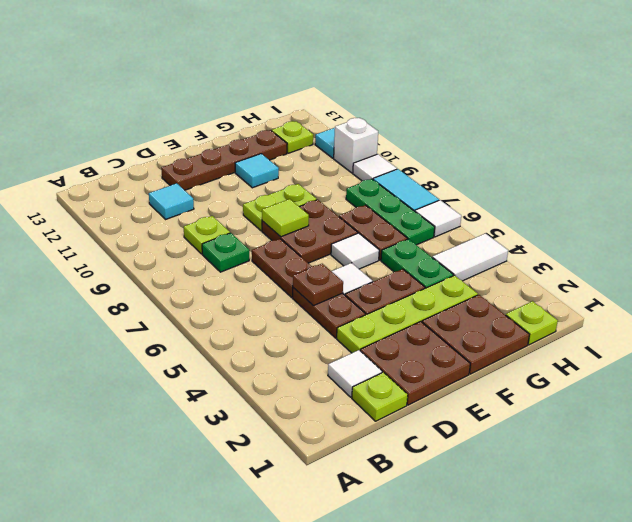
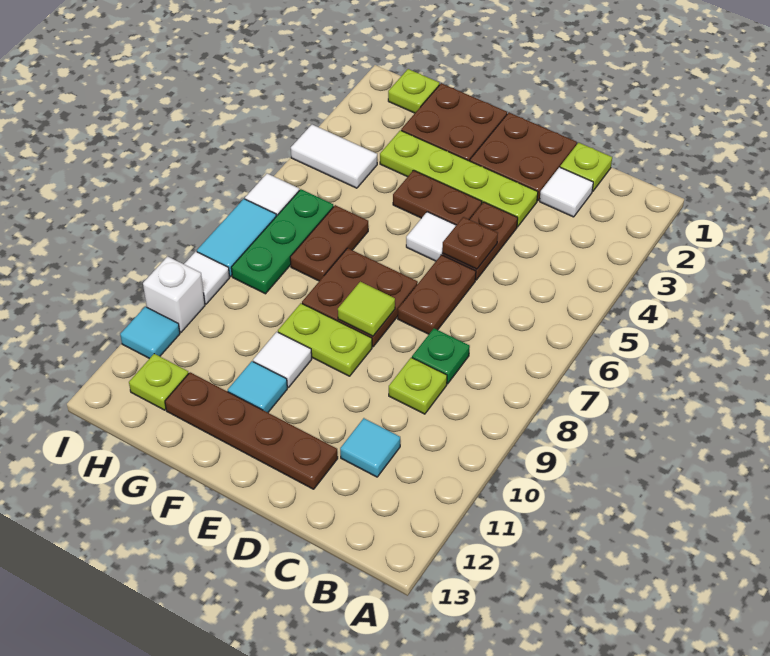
white tile F6 level 1 -> white tile F10 level 1
green plate G4:G5 level 1 -> none

